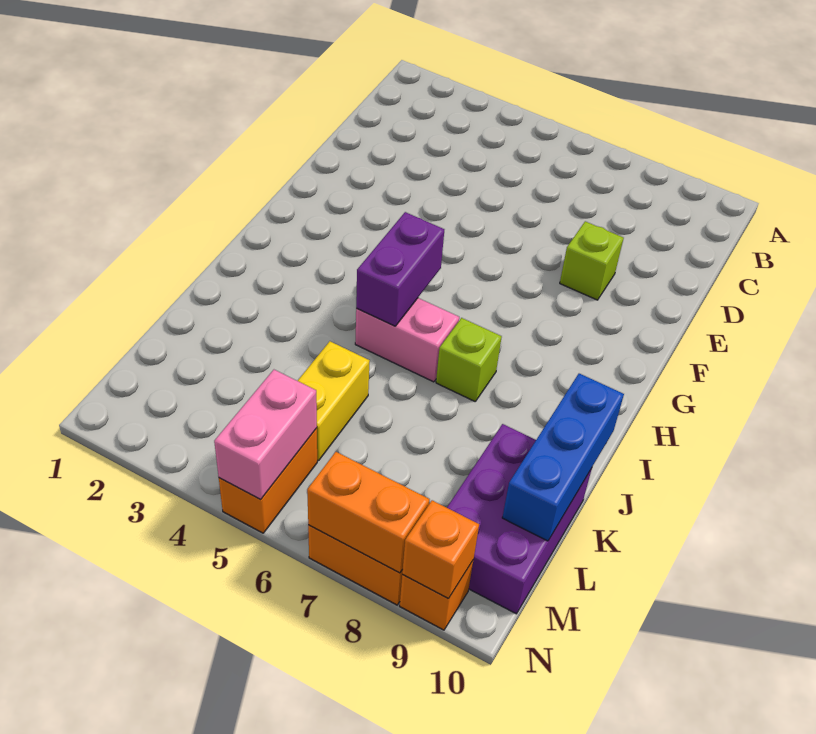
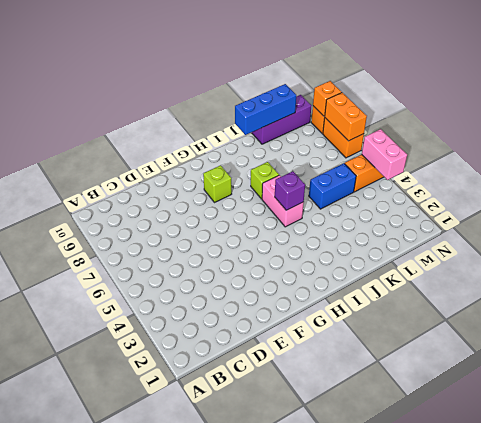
lime brick E8 level 1 -> lime brick G8 level 1
purple brick H5:I5 level 2 -> purple brick I5 level 2
yellow brick K5:L5 level 1 -> blue brick K5:L5 level 1
purple brick K9:M10 level 1 -> purple brick K10:M10 level 1
pink brick M5:N5 level 2 -> pink brick N4:N5 level 2

